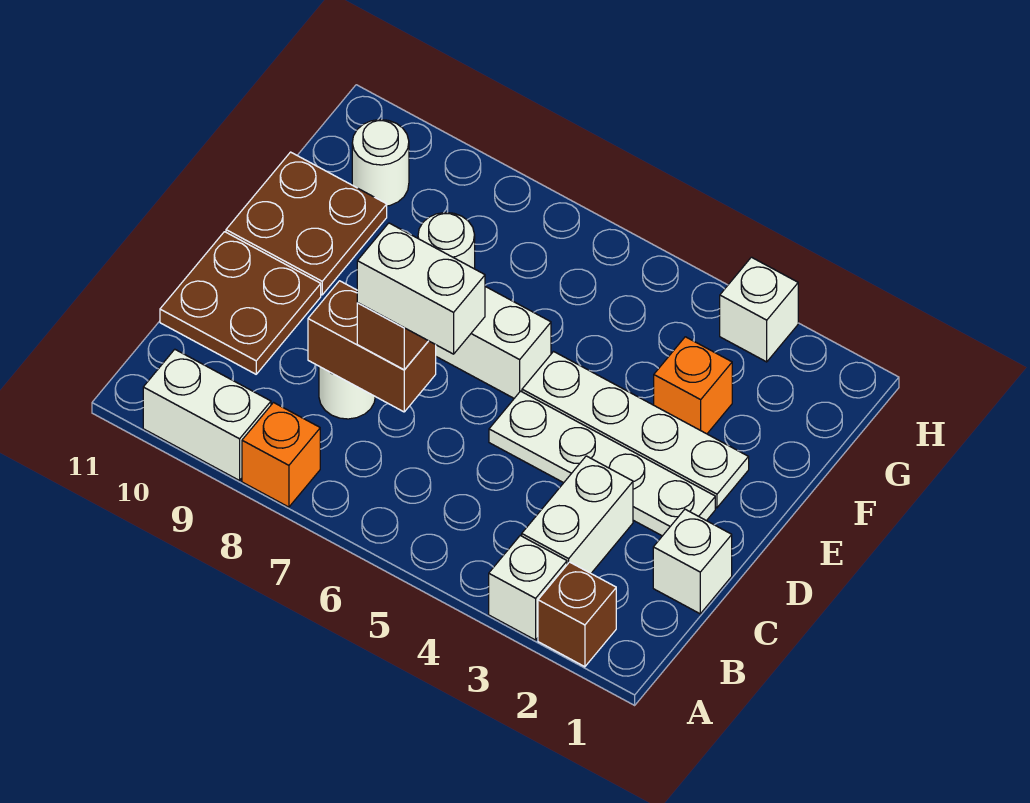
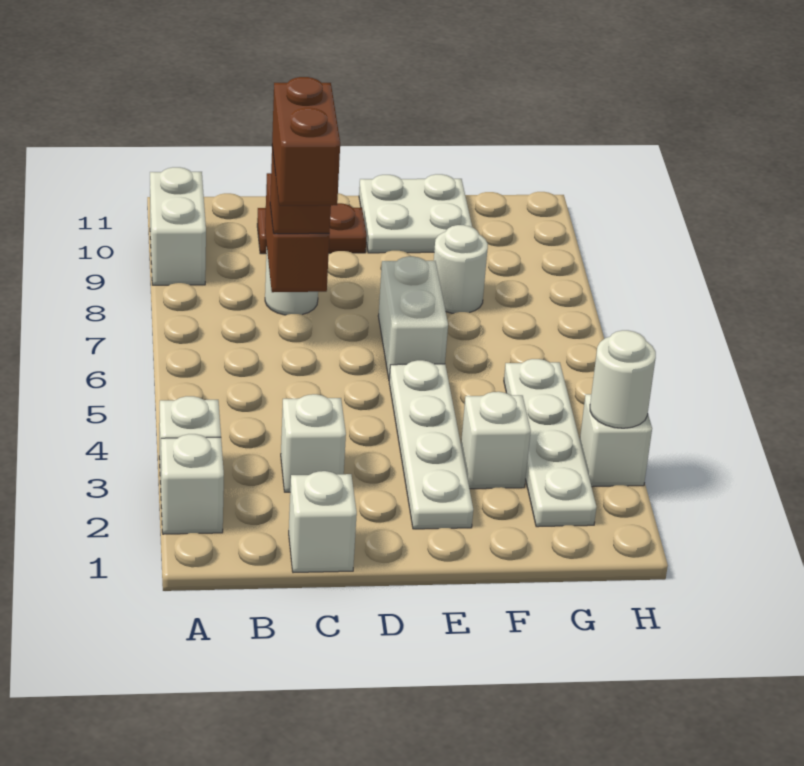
brown brick A2 level 1 -> white brick A2 level 1
orange brick A8 level 1 -> none
white brick B3:C3 level 1 -> white brick C3 level 1
white brick C6:C7 level 4 -> brown brick C6:C7 level 4
brown plate C10:D11 level 1 -> brown plate C10:D10 level 1
white plate D2:D5 level 1 -> white plate G2:G5 level 1
brown plate E10:F11 level 1 -> white plate E10:F11 level 1
orange brick F3 level 1 -> white brick F3 level 1
white round brick G10 level 1 -> white round brick H3 level 2

